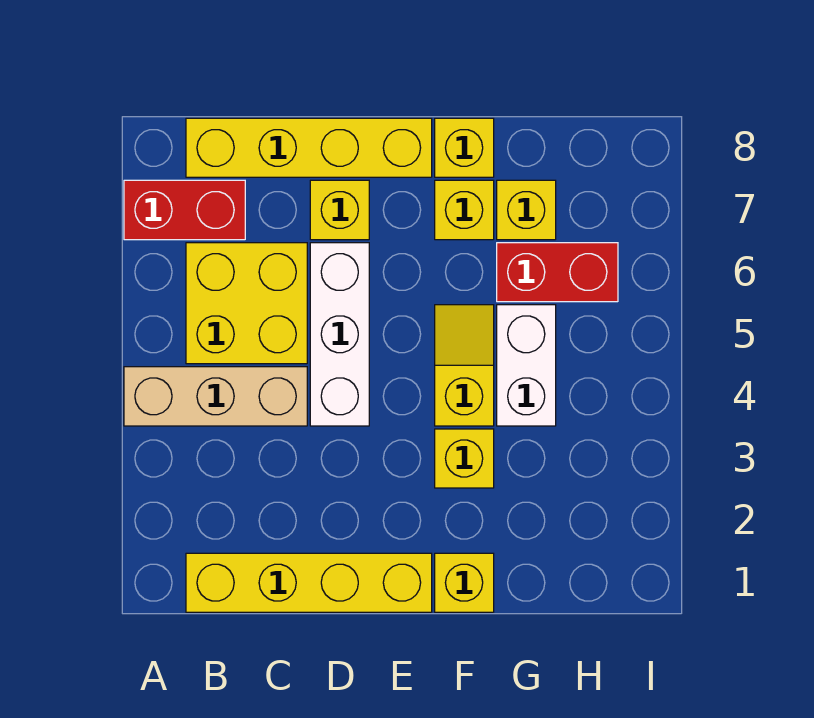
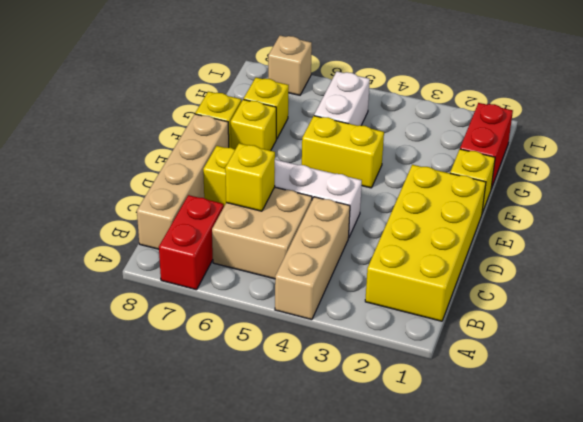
yellow brick B1:E1 level 1 -> yellow brick B1:E2 level 1
yellow brick B5:C6 level 1 -> tan brick B5:C6 level 1
yellow brick B8:E8 level 1 -> tan brick B8:E8 level 1
yellow brick F3 level 1 -> yellow brick C6 level 2
yellow slope F4:F5 level 1 top 4 -> yellow brick F4:F5 level 1
white brick G4:G5 level 1 -> white brick G5:H5 level 1
red brick G6:H6 level 1 -> red brick G1:H1 level 1
none -> tan brick I7 level 1

